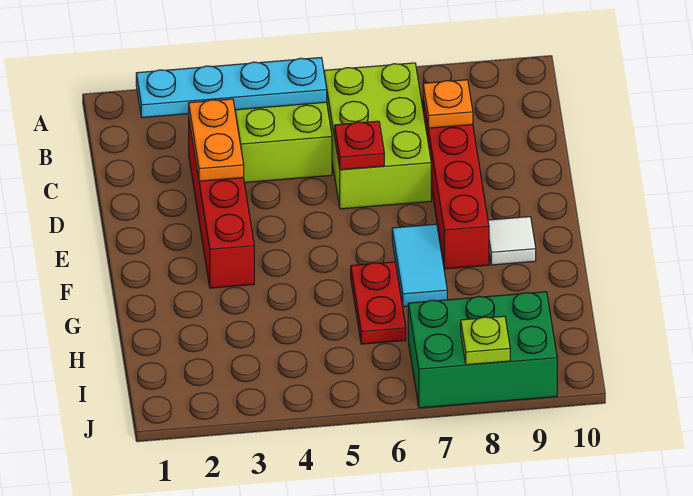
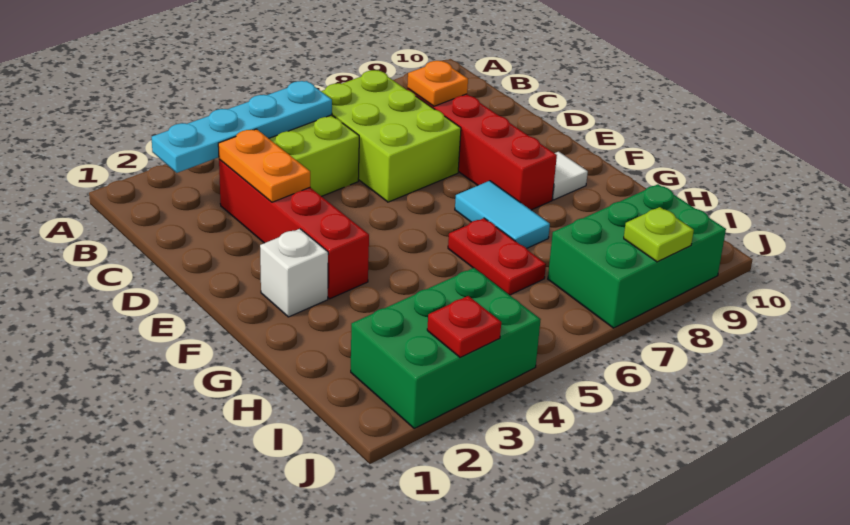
red plate D6 level 2 -> red plate J3 level 2
none -> white brick F2 level 1
none -> green brick I2:J4 level 1

